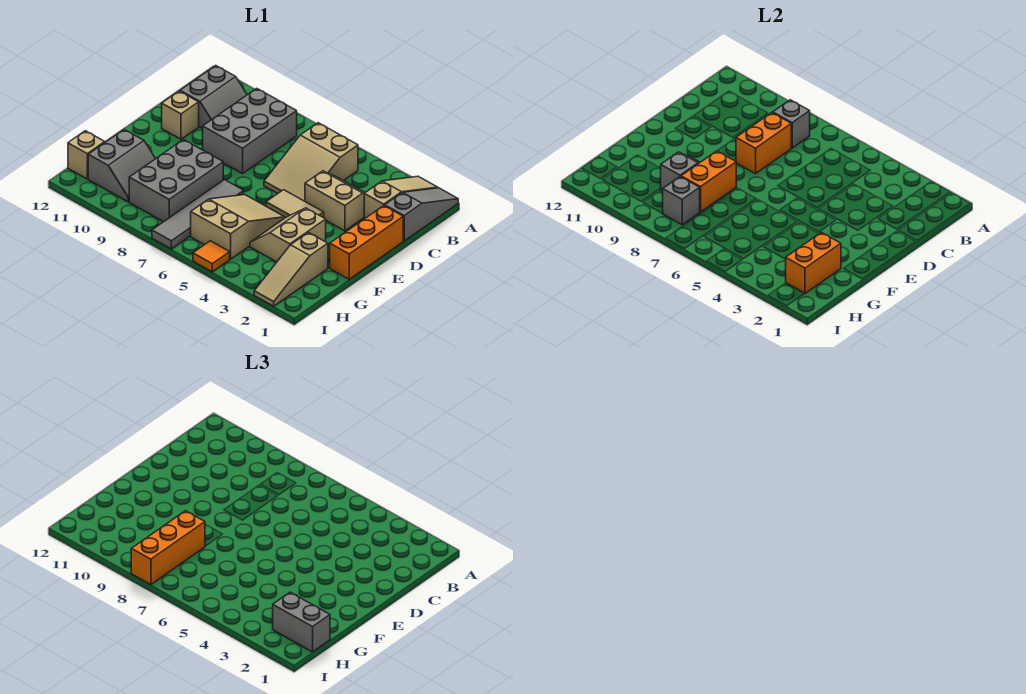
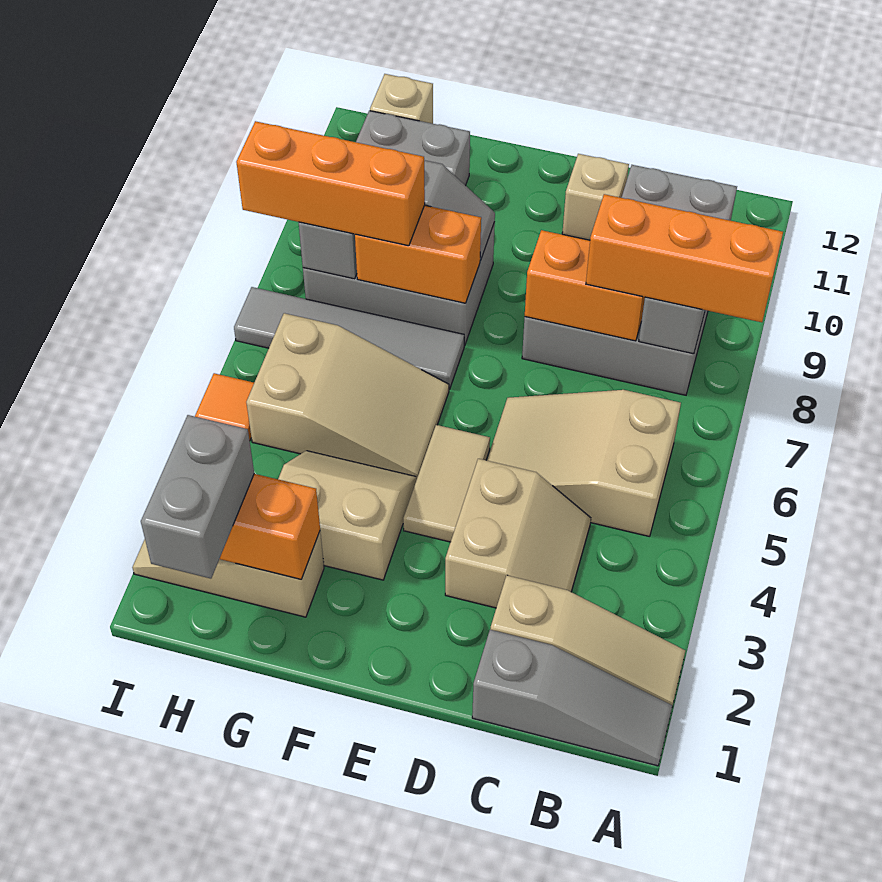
orange brick D1:F1 level 1 -> orange brick A8:C8 level 3

